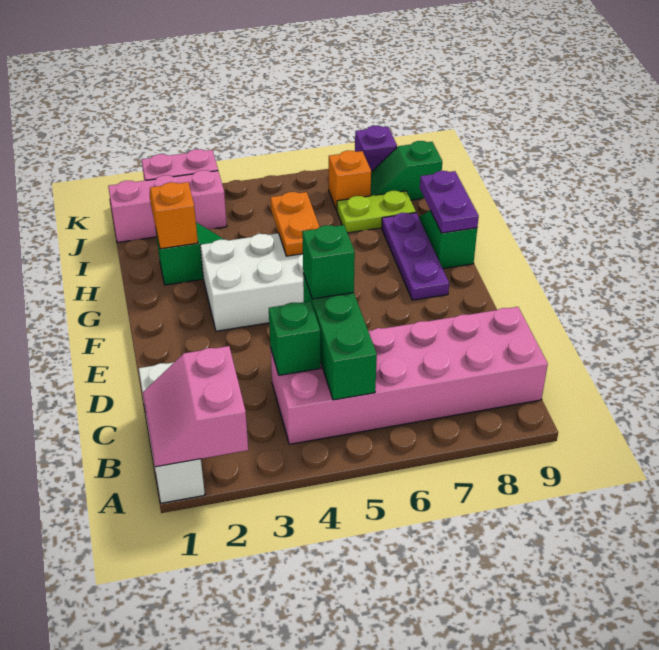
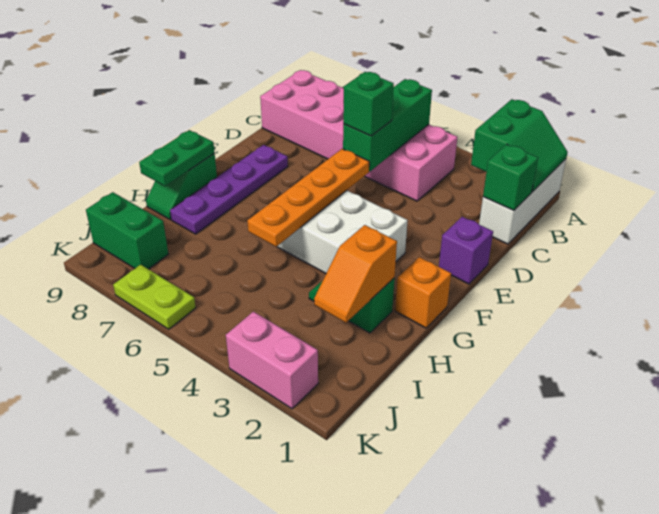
pink slope A1:B2 level 2 top 2 -> green slope A1:B2 level 2 top 2
green brick C4 level 2 -> green brick C1 level 2
purple plate F8:H8 level 1 -> purple plate E8:H8 level 1
orange plate G5:H5 level 2 -> orange plate E5:H5 level 2
purple plate G9:H9 level 2 -> green plate G9:H9 level 2
lime plate I7:I8 level 1 -> lime plate K6:K7 level 1
pink brick J1:J3 level 1 -> none
orange brick J7 level 1 -> orange brick G1 level 1
green slope J8:J9 level 1 top 9 -> green brick J8:J9 level 1
purple brick K8 level 1 -> purple brick E1 level 1

